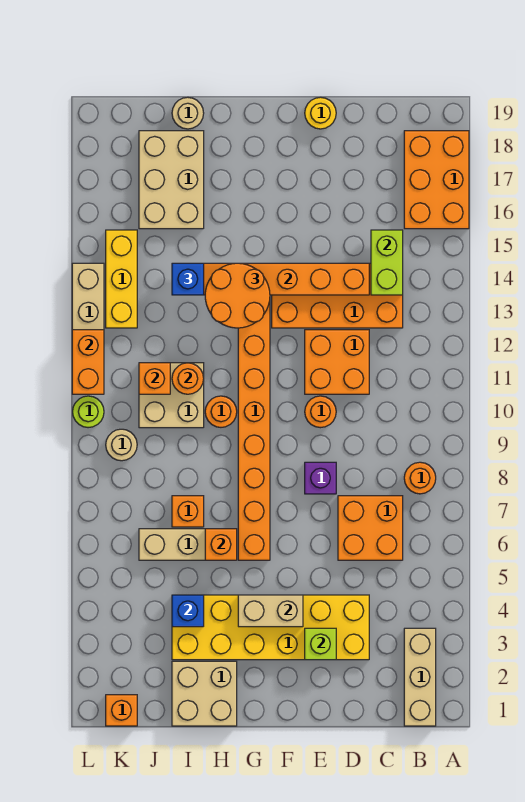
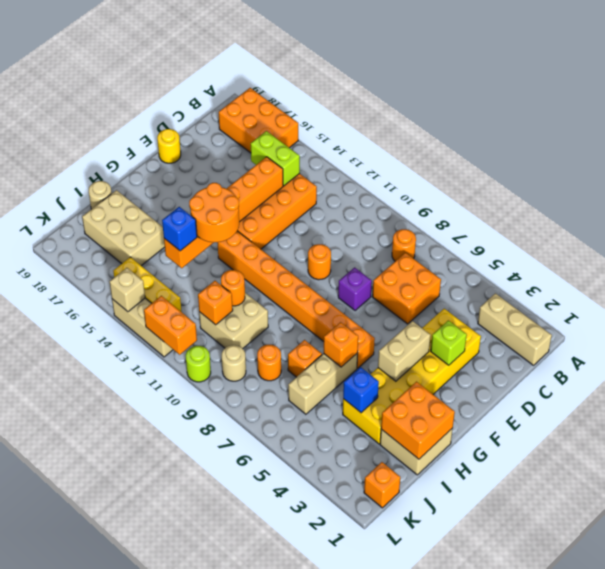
orange brick D11:E12 level 1 -> orange brick H1:I2 level 2
orange round brick H10 level 1 -> orange round brick J8 level 1
none -> tan brick L14 level 2

